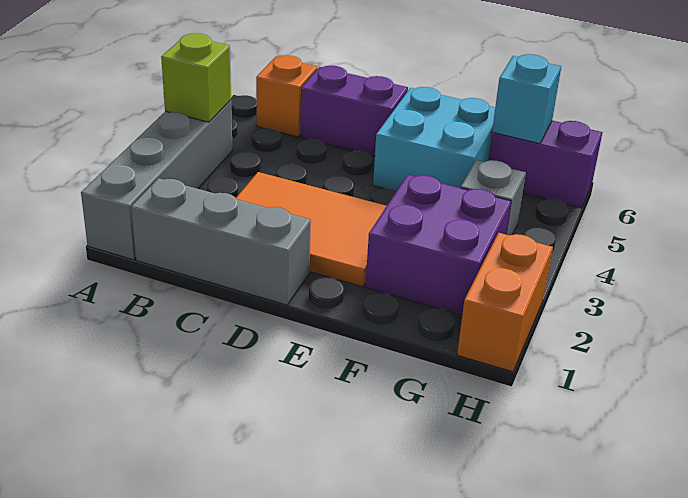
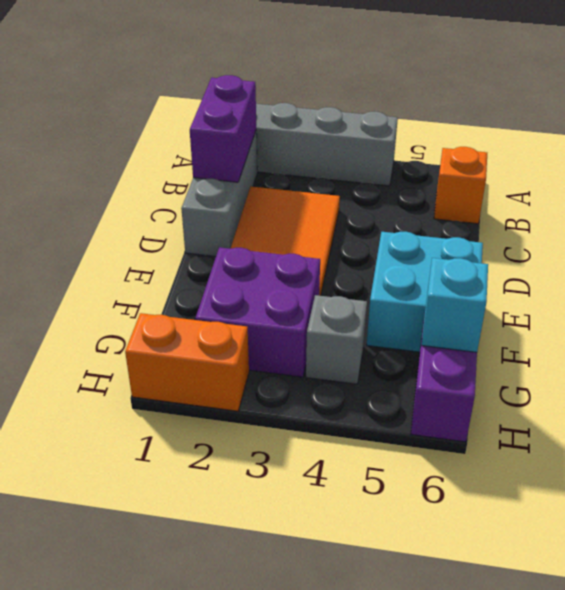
lime brick A4 level 2 -> none
purple brick C6:D6 level 1 -> purple brick B1:C1 level 2

